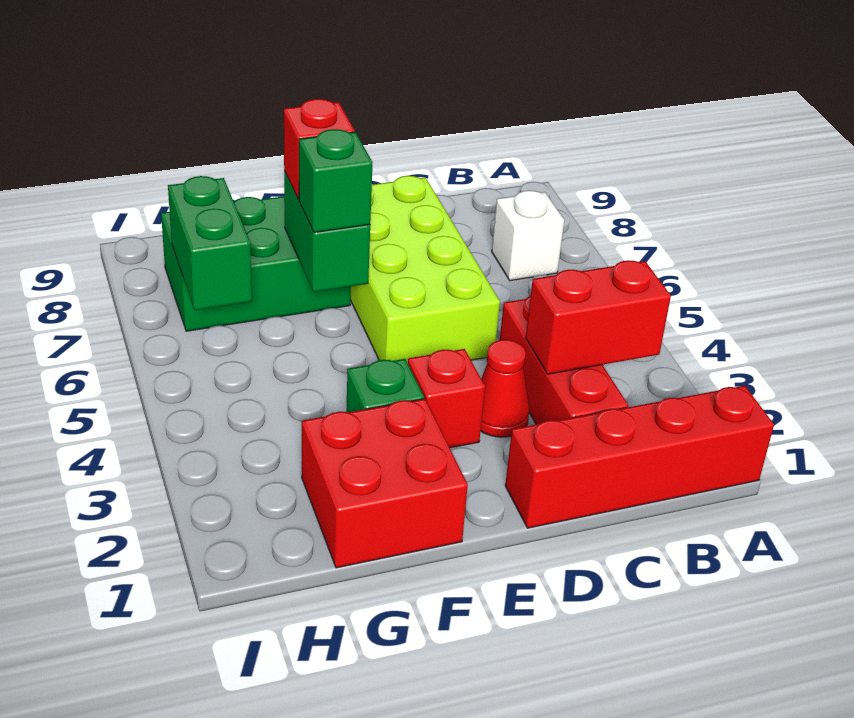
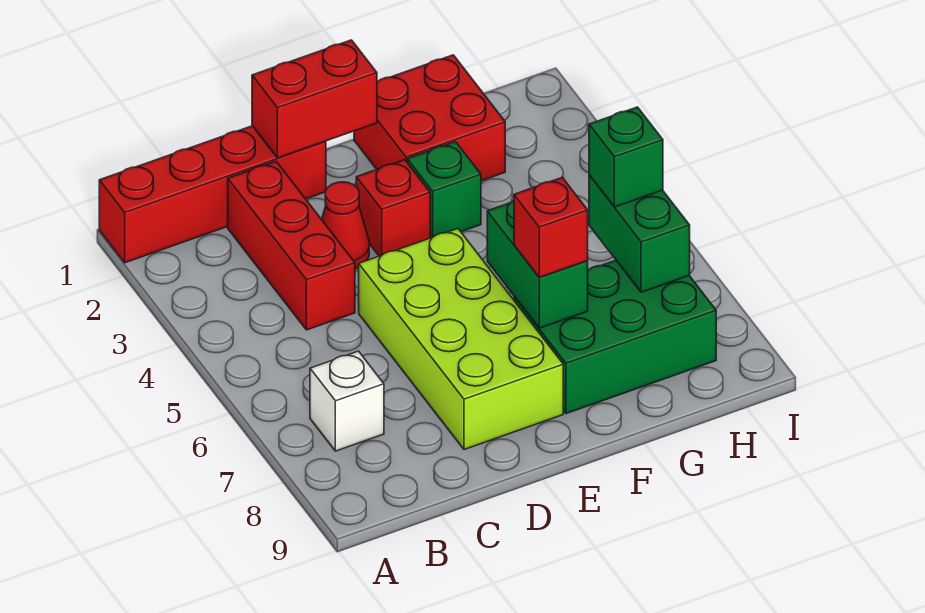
red brick B3:C3 level 2 -> red brick D1:E1 level 2
green brick F6 level 3 -> green brick H6 level 3

